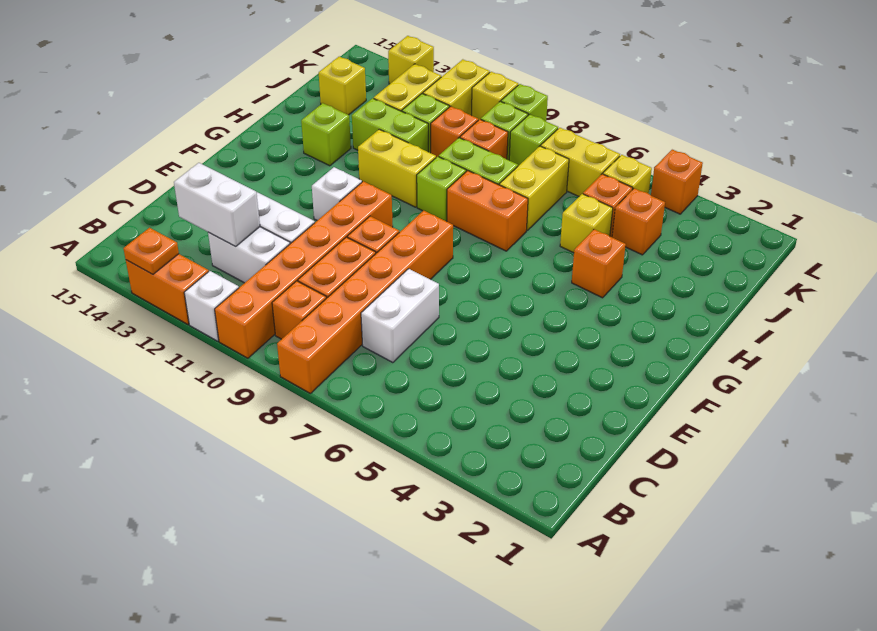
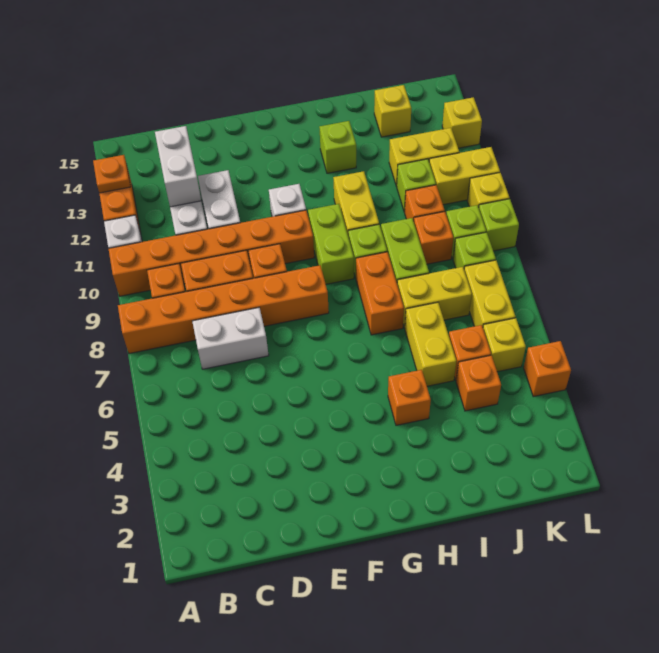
yellow brick I5 level 1 -> yellow brick I5:I6 level 1
lime brick I11:I12 level 1 -> lime brick G9:G10 level 1

